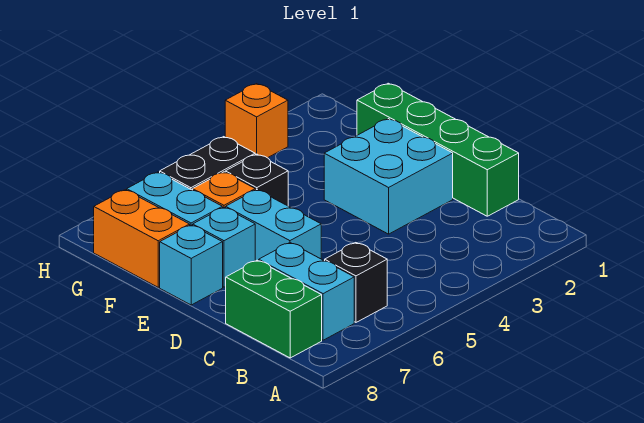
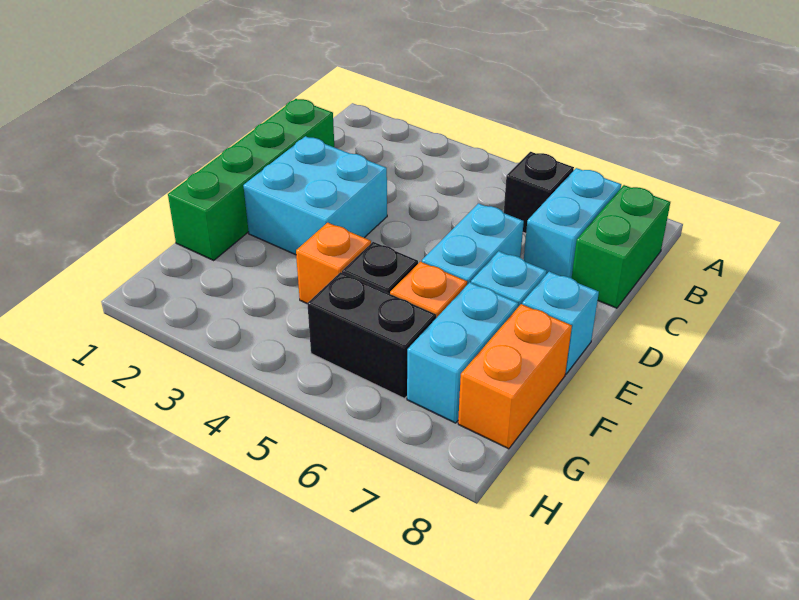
orange brick H3 level 1 -> orange brick F4 level 1

